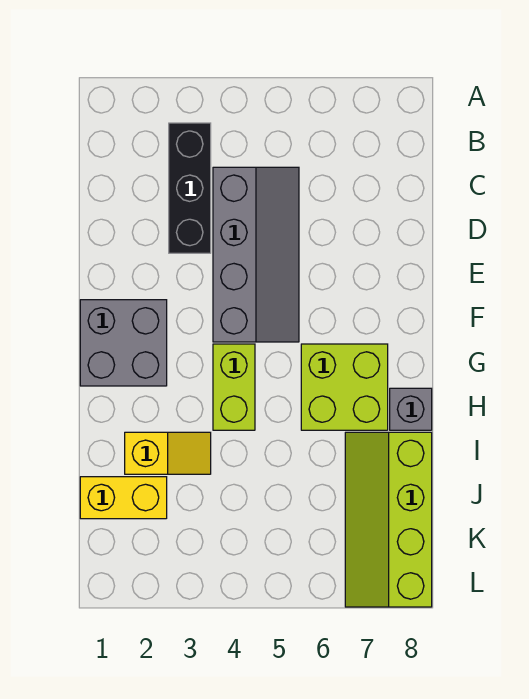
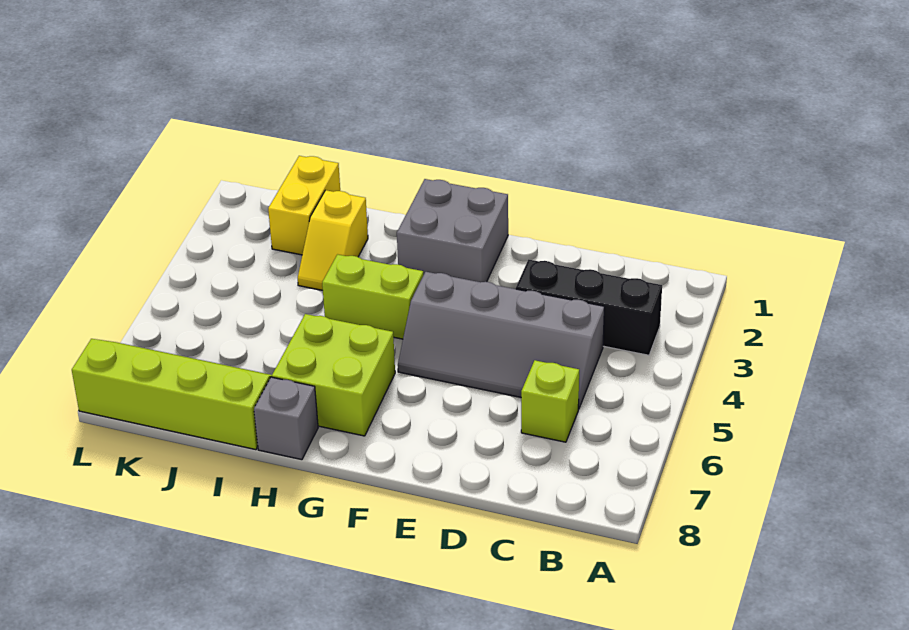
none -> lime brick C6 level 1

